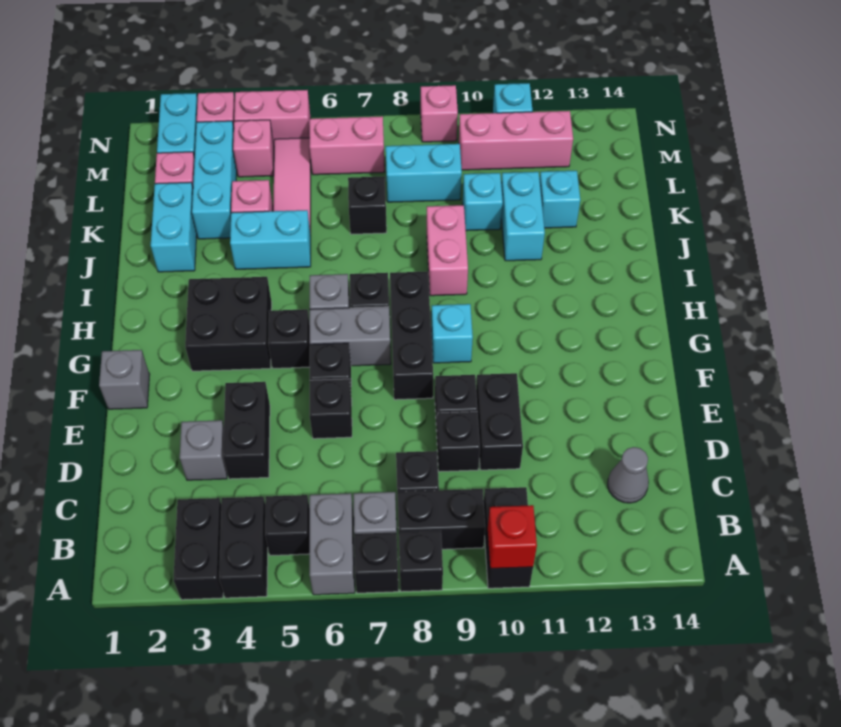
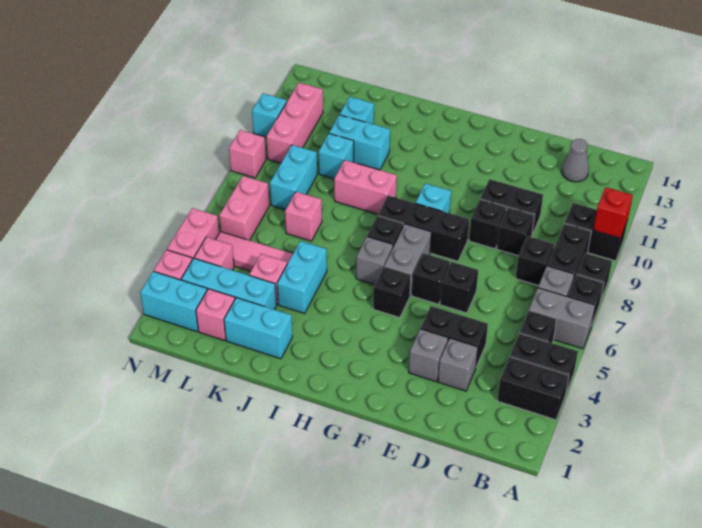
grey brick F1 level 1 -> grey brick E3 level 1
black brick G3:H4 level 1 -> none
black brick K7 level 1 -> pink brick K7 level 1

